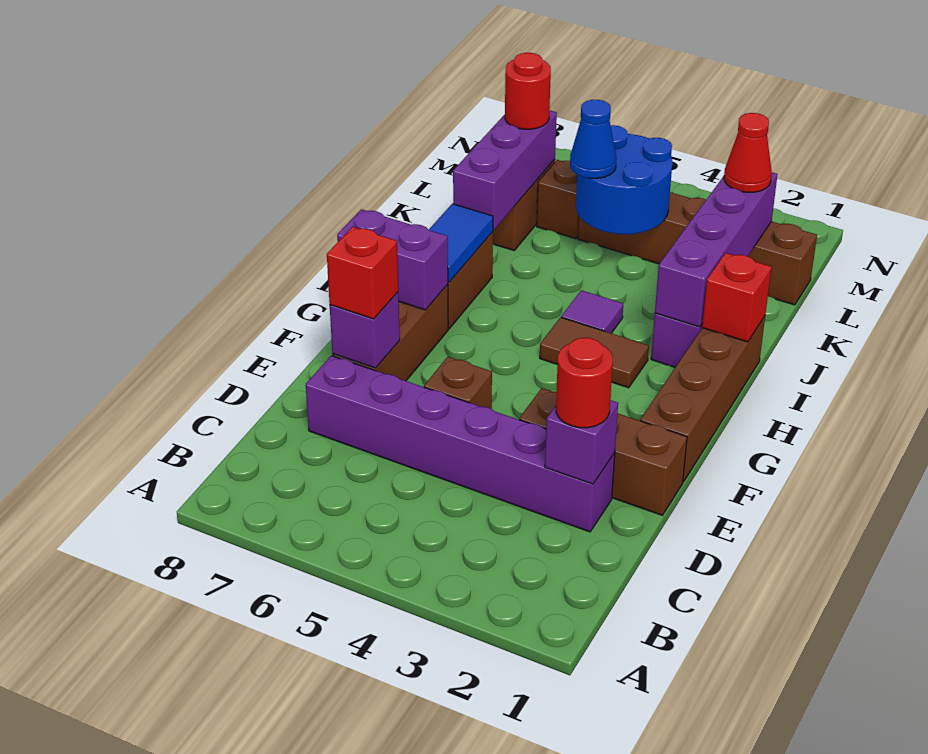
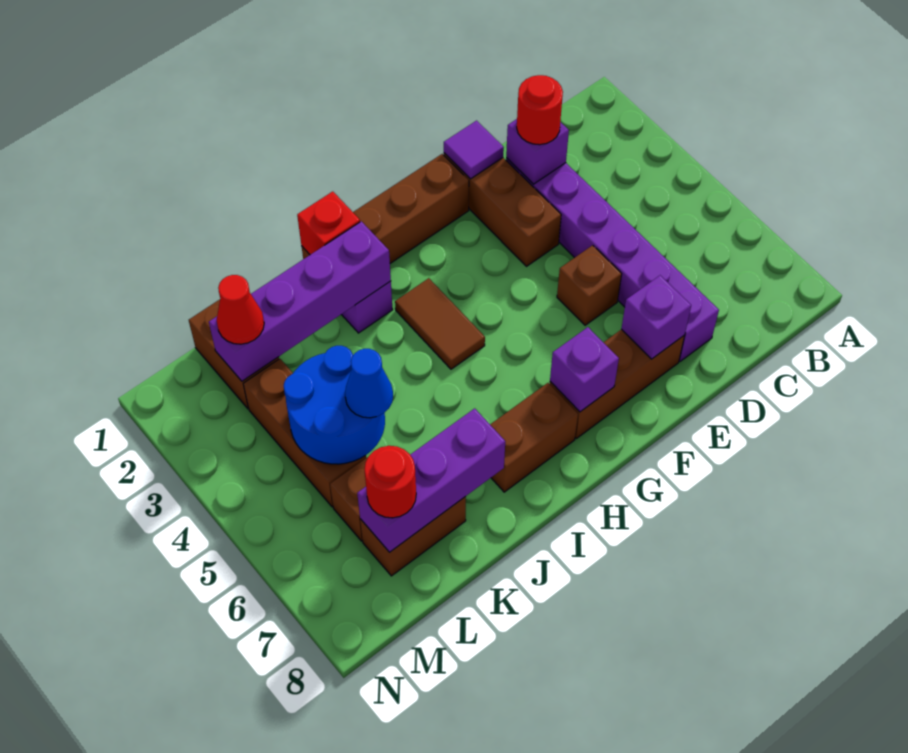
red brick E7 level 3 -> none
purple brick G7:G8 level 2 -> purple brick G7 level 2
blue tile H7:I7 level 2 -> none
purple tile I4 level 1 -> purple tile E1 level 2

